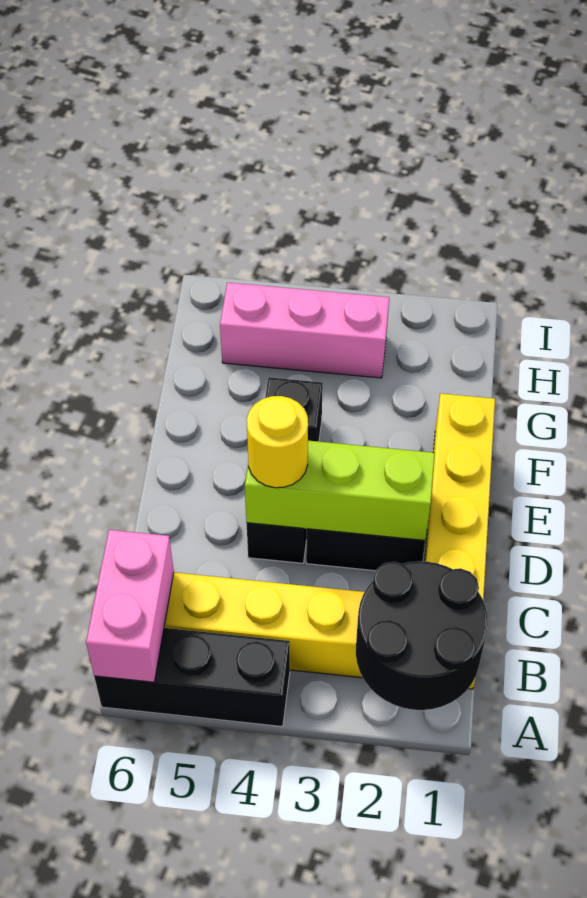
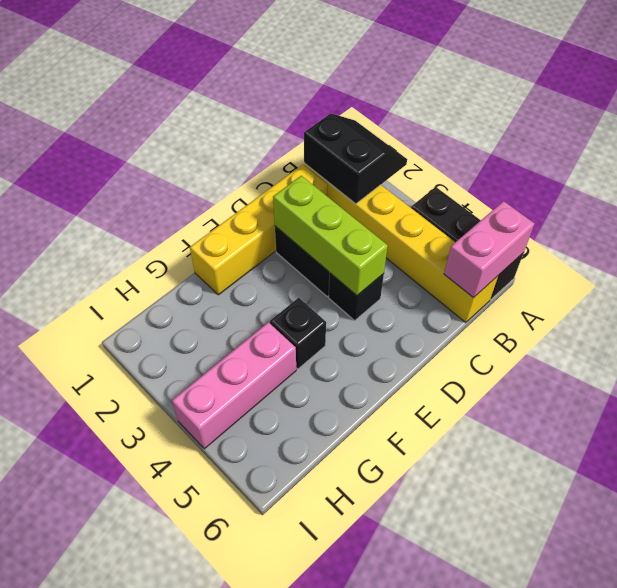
black round brick A1:B2 level 2 -> black slope A1:B2 level 2 top B
yellow round brick D4 level 3 -> none
pink brick H3:H5 level 1 -> pink brick G4:I4 level 1

